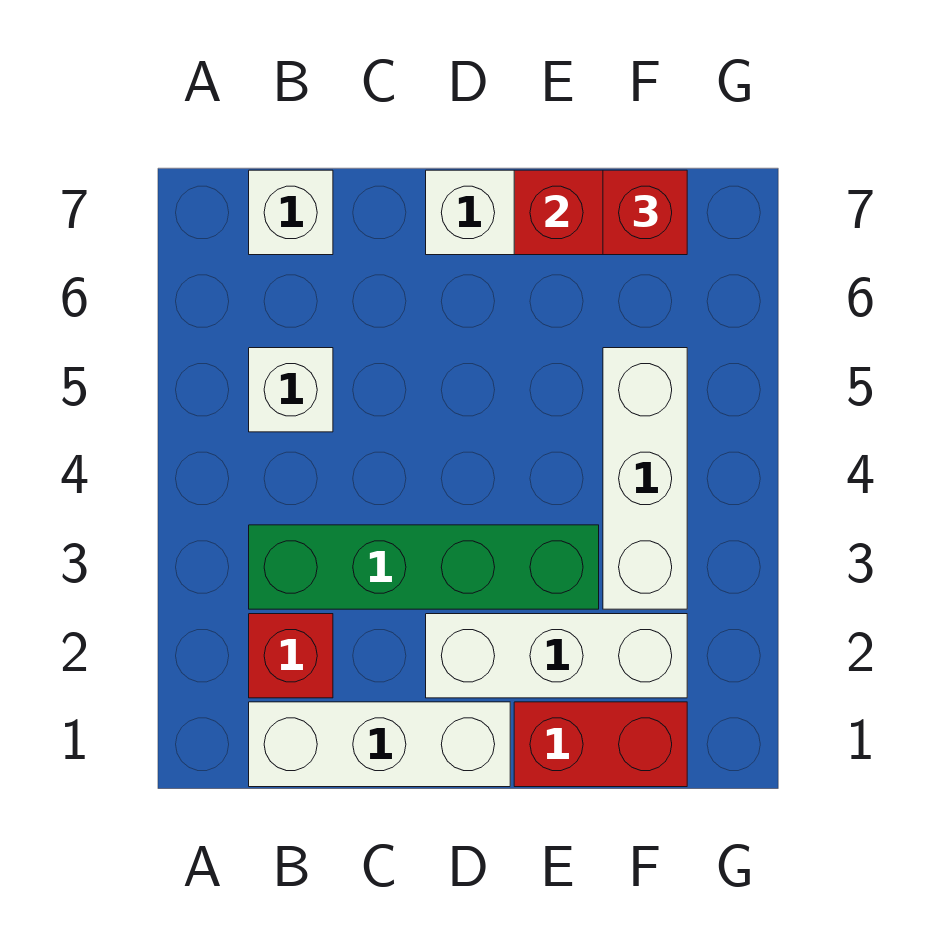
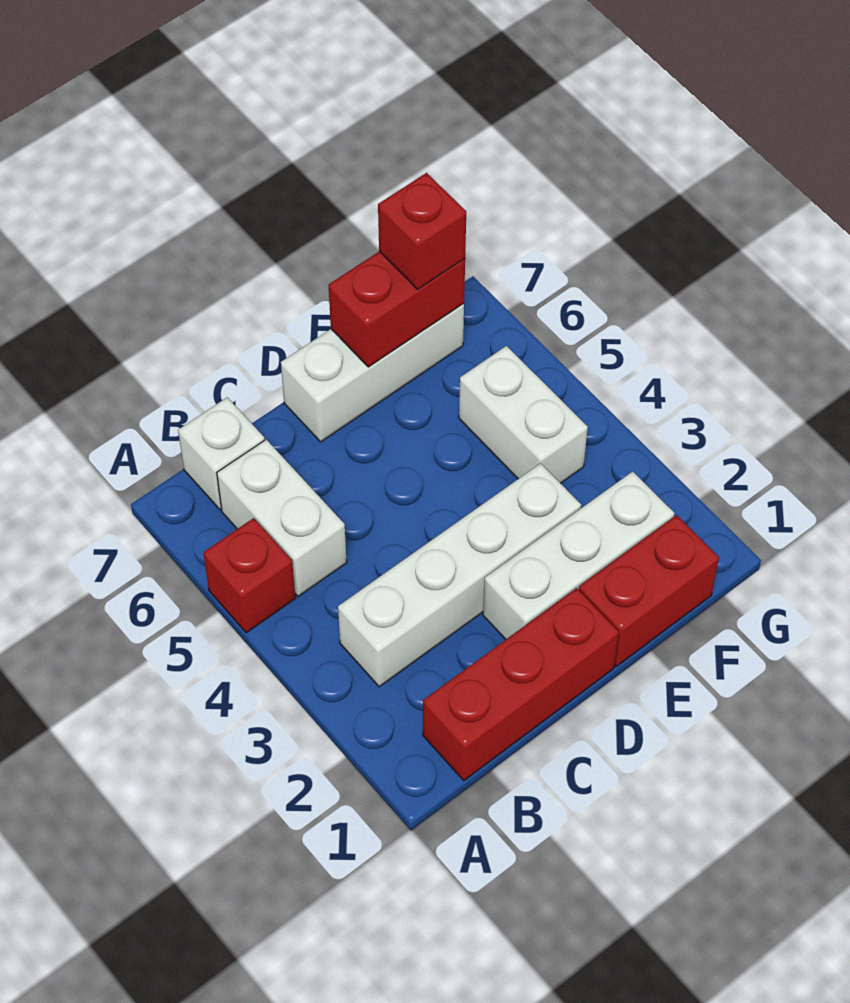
white brick B1:D1 level 1 -> red brick B1:D1 level 1
red brick B2 level 1 -> red brick A5 level 1
green brick B3:E3 level 1 -> white brick B3:E3 level 1
white brick B5 level 1 -> white brick B5:B6 level 1
white brick F3:F5 level 1 -> white brick F4:F5 level 1

